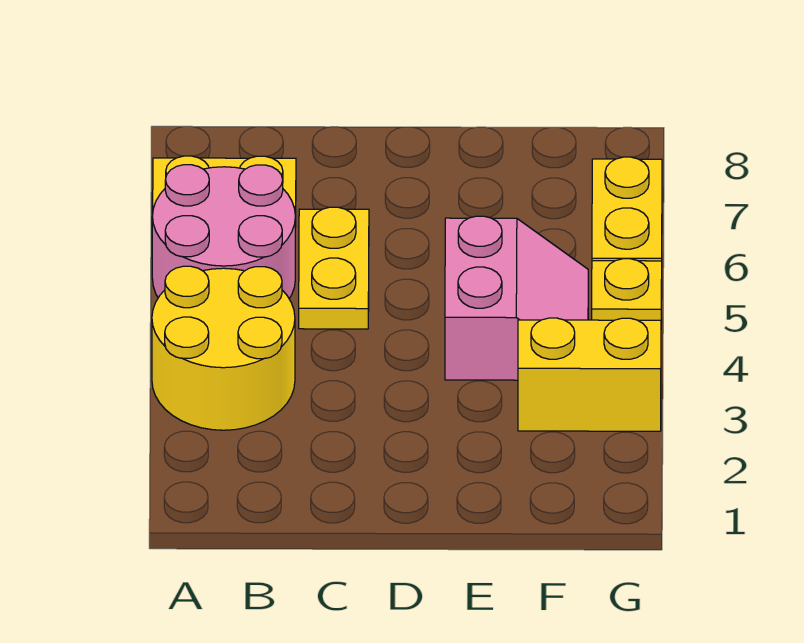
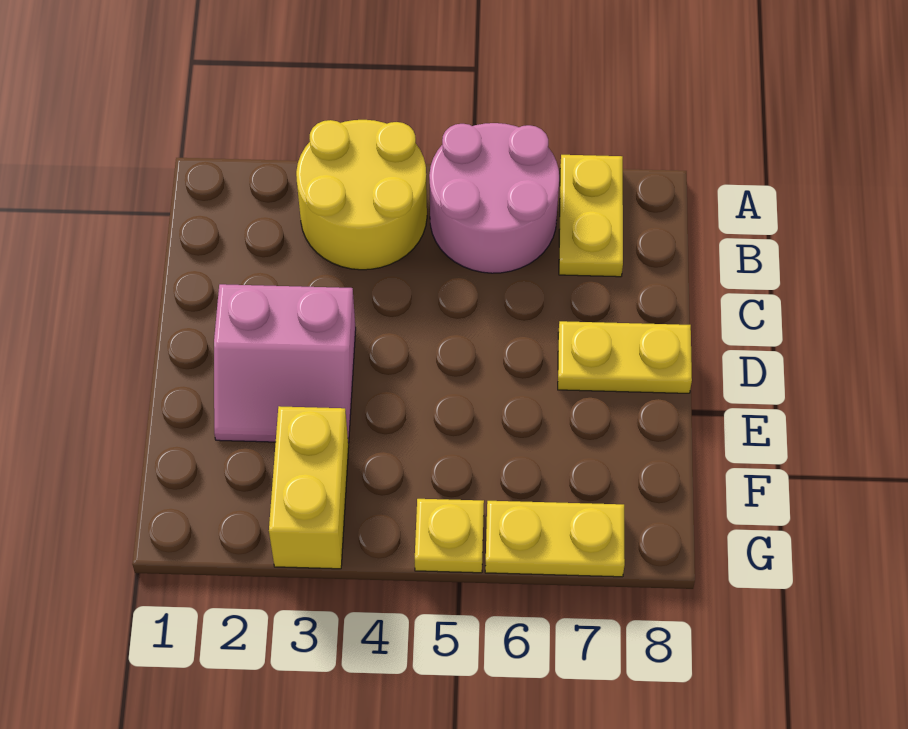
yellow plate C5:C6 level 1 -> yellow plate D7:D8 level 1
pink slope E4:F5 level 1 top E -> pink slope D2:E3 level 1 top D

